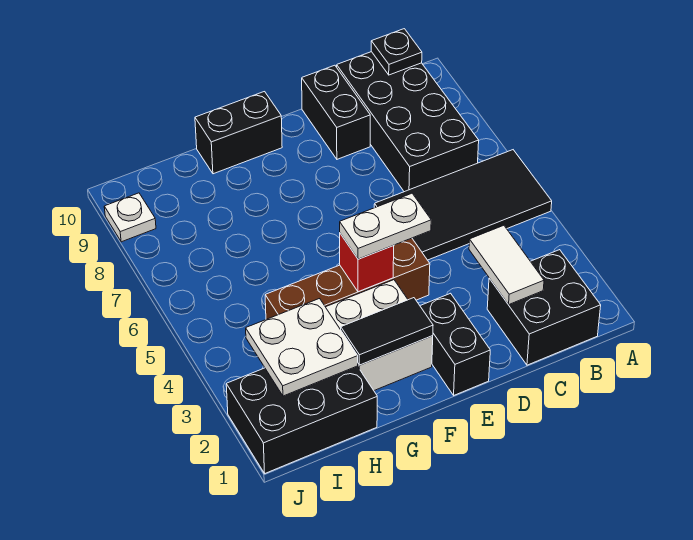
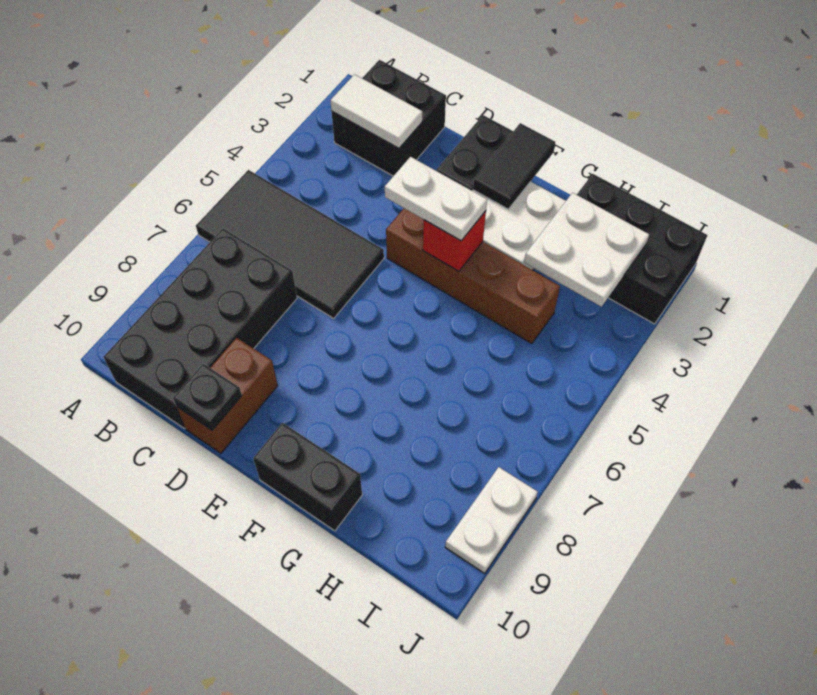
black plate B10 level 2 -> black plate D10 level 2
white tile C2:C3 level 2 -> white tile B2:C2 level 2
black brick D9:D10 level 1 -> brown brick D9:D10 level 1
black tile F2:G2 level 2 -> black tile F1:F2 level 2
white plate J9 level 1 -> white plate J8:J9 level 1

